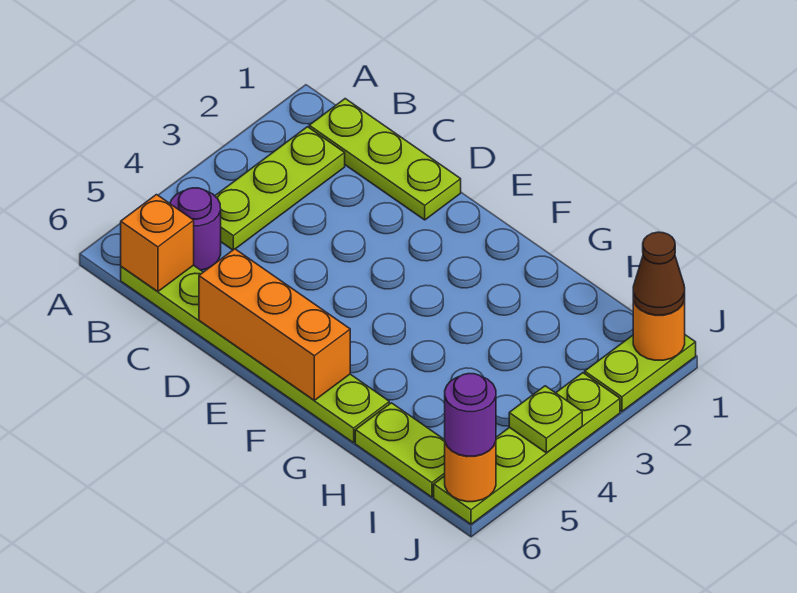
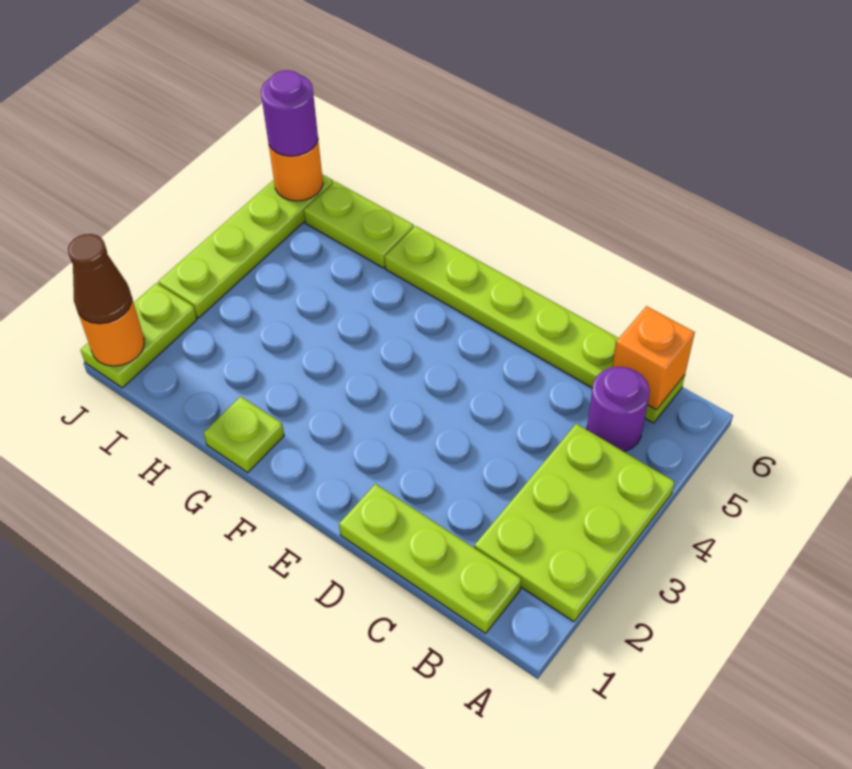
lime plate B2:B4 level 1 -> lime plate A2:B4 level 1
orange brick D6:F6 level 2 -> none
lime plate J4 level 2 -> lime plate G1 level 1

